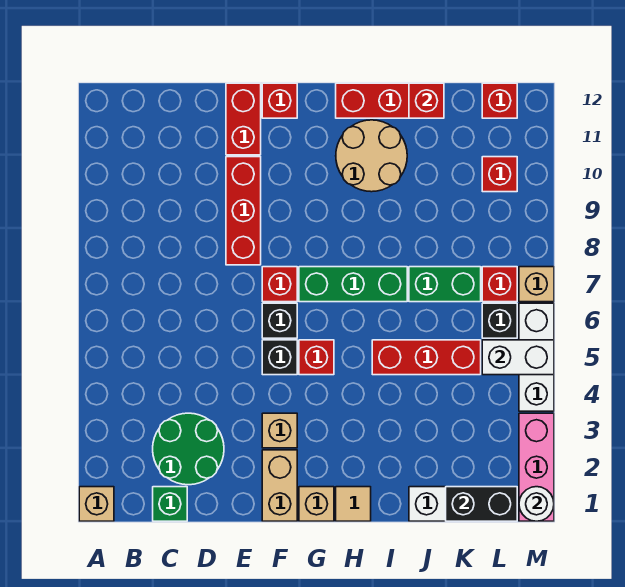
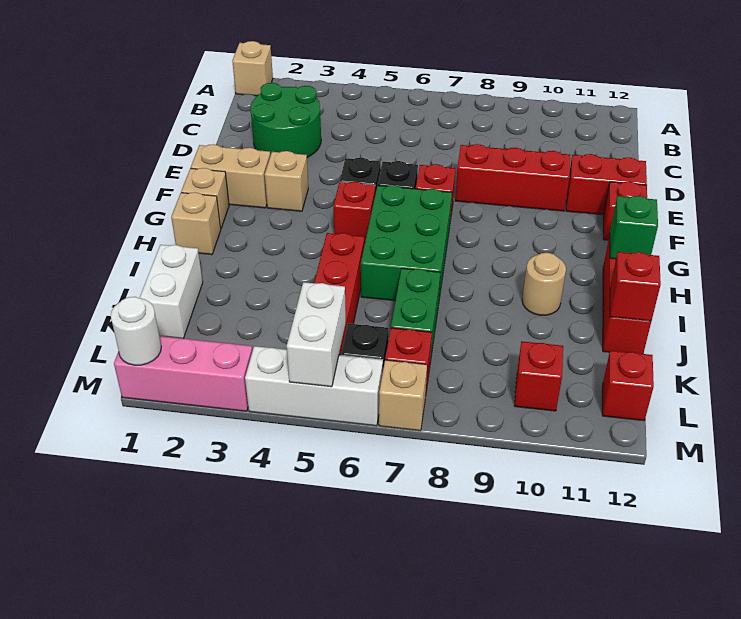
green brick C1 level 1 -> green brick H12 level 2
green brick G7:I7 level 1 -> green brick G6:I7 level 1
tan tile H1 level 1 -> tan brick H1 level 1
tan round brick H10:I11 level 1 -> tan round brick I10 level 1
black brick K1:L1 level 2 -> none

